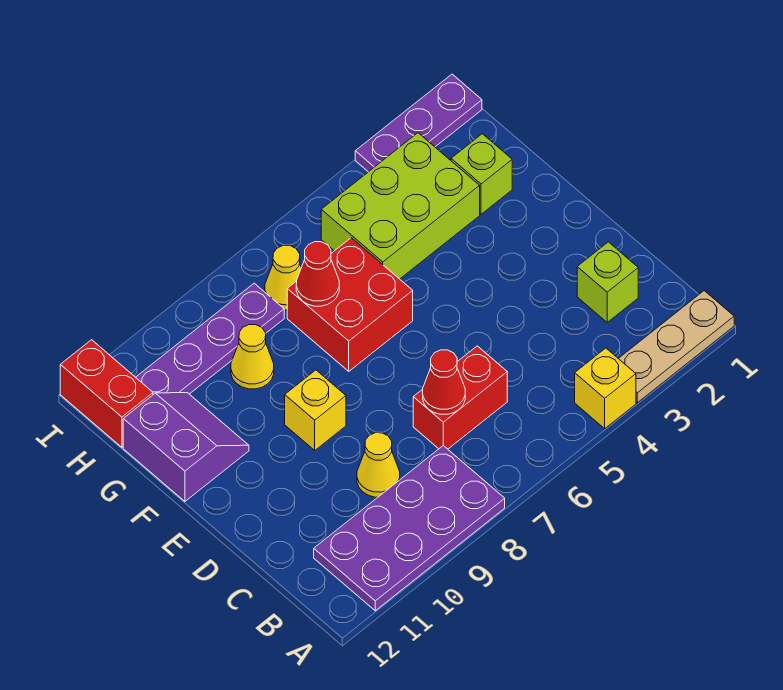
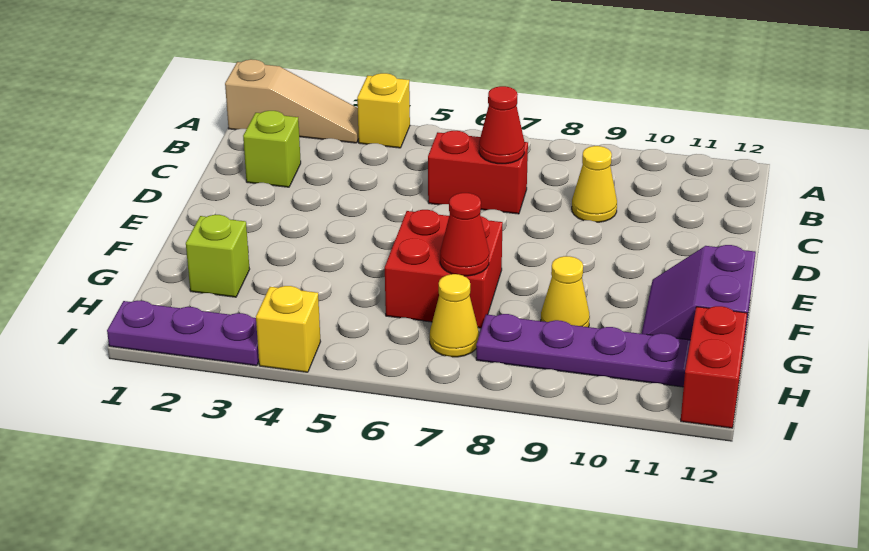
tan plate A1:A3 level 1 -> tan slope A1:A3 level 1 top 1
purple plate A8:B11 level 1 -> none
yellow brick E9 level 1 -> yellow brick I4 level 1
lime brick G3:H5 level 1 -> none

